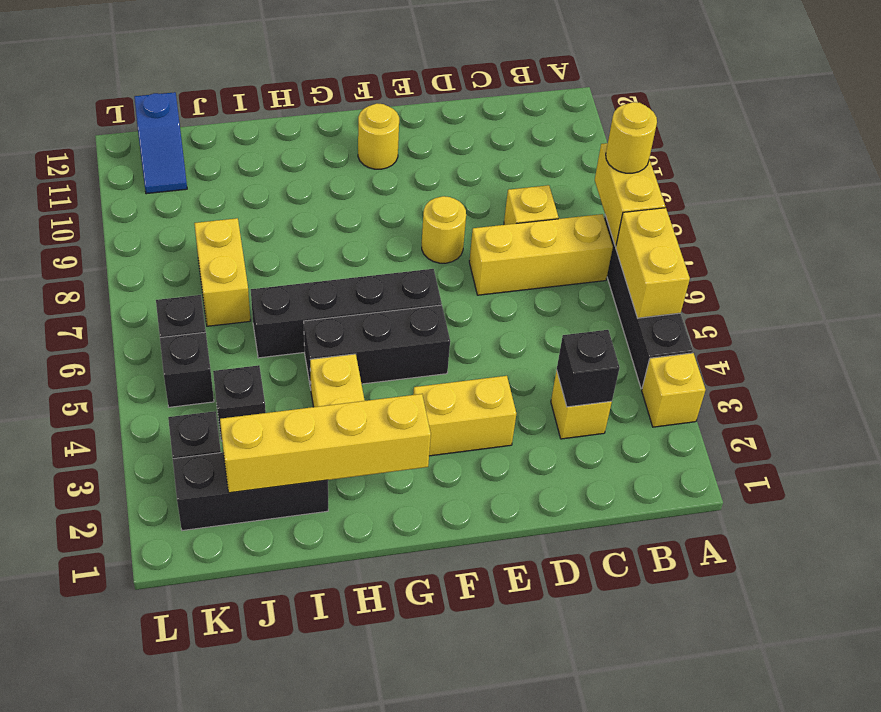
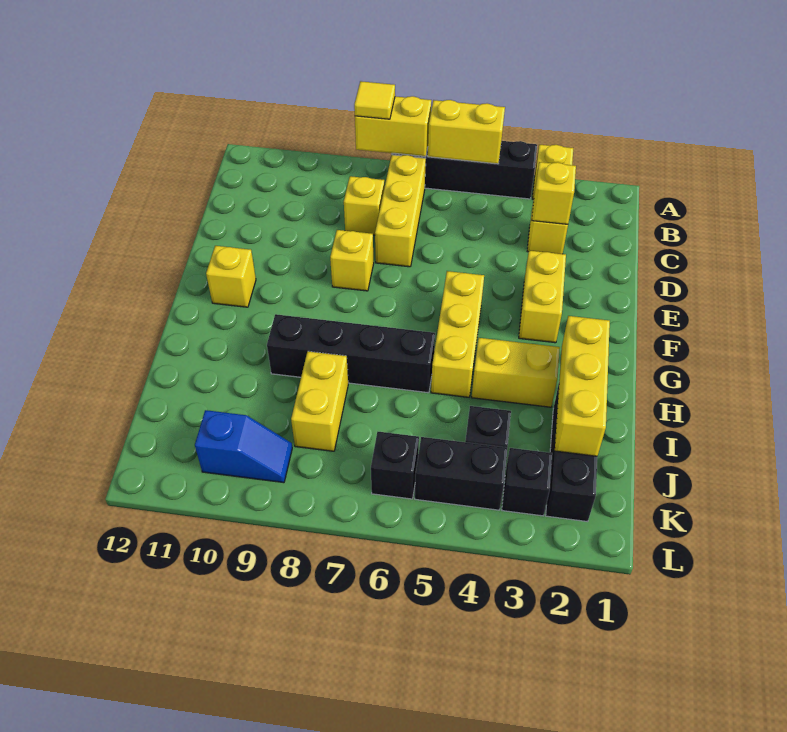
yellow round brick A8 level 3 -> yellow tile A8 level 3
black brick C3 level 2 -> yellow brick C3 level 2
yellow round brick E8 level 1 -> yellow brick E8 level 1
black brick F5:H5 level 1 -> yellow brick F5:H5 level 1
black brick F6:I6 level 1 -> black brick H6:H9 level 1
yellow round brick F11 level 1 -> yellow brick F11 level 1
yellow brick G2:J2 level 2 -> yellow brick H2:J2 level 2
yellow brick J7:J8 level 1 -> yellow brick I8:J8 level 1
black brick K5 level 1 -> black brick K4:K5 level 1
blue slope K11:K12 level 1 top 12 -> blue slope K9:K10 level 1 top 10

